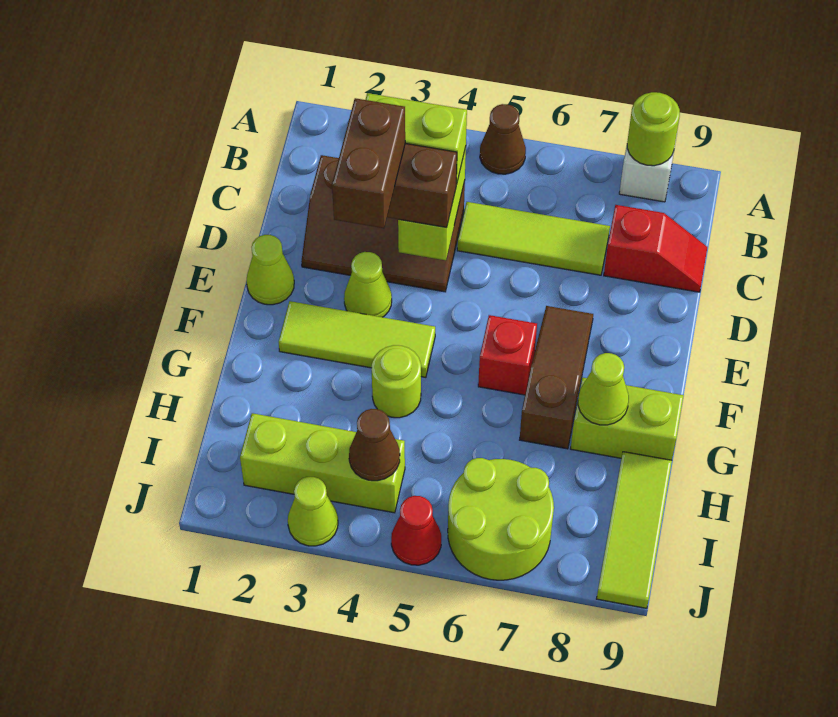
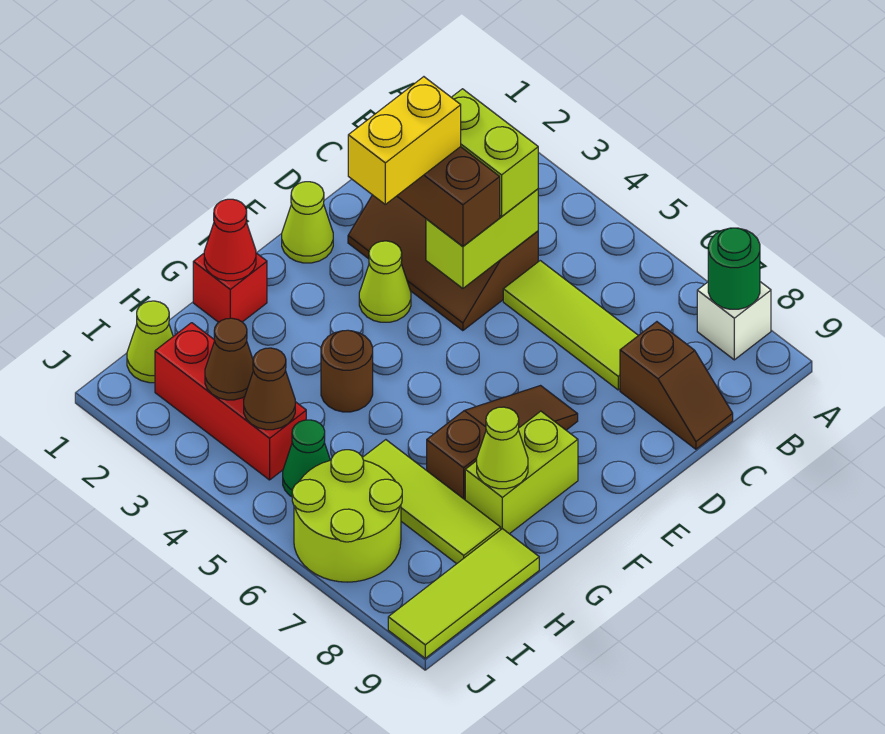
brown cone A5 level 1 -> brown cone I3 level 2
lime round brick A8 level 2 -> green round brick A8 level 2
red slope C8:C9 level 1 top 8 -> brown slope C8:C9 level 1 top 8
brown brick D3:E3 level 4 -> yellow brick D3:E3 level 4
lime tile F2:F4 level 1 -> lime tile H6:H8 level 1
red brick F6 level 1 -> red brick G1 level 1
lime round brick G4 level 1 -> brown round brick G4 level 1
lime brick G8:G9 level 1 -> lime brick F8:G8 level 1
lime brick I2:I4 level 1 -> red brick I2:I4 level 1
none -> green cone I5 level 1
lime cone J3 level 1 -> lime cone I1 level 1
red cone J5 level 1 -> red cone G1 level 2

